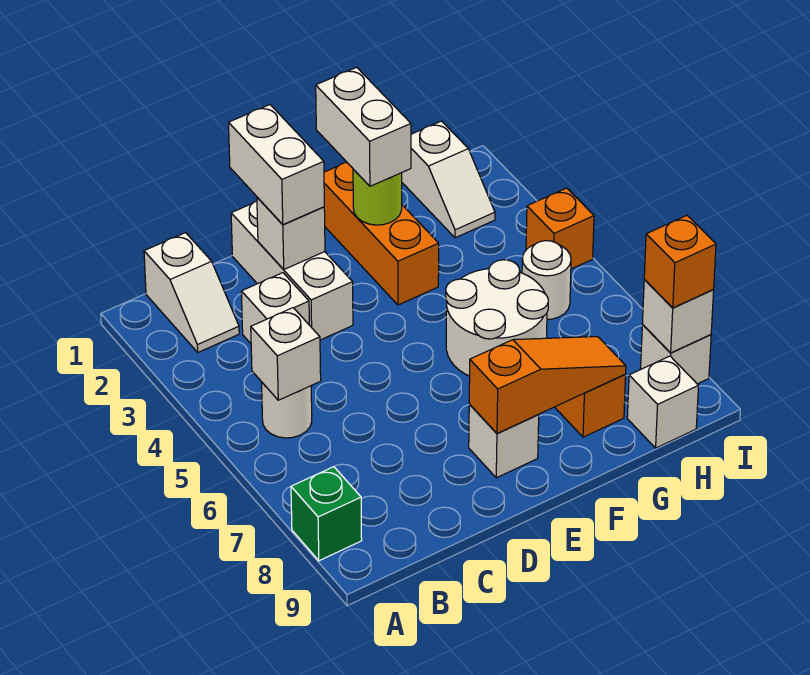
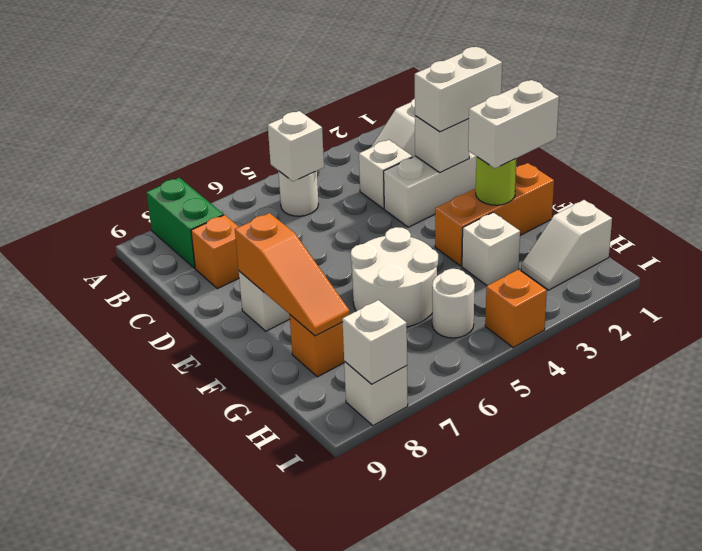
green brick A8 level 1 -> green brick A8:B8 level 1
white brick H9 level 1 -> white brick G3 level 1
orange brick I8 level 3 -> orange brick C8 level 1

